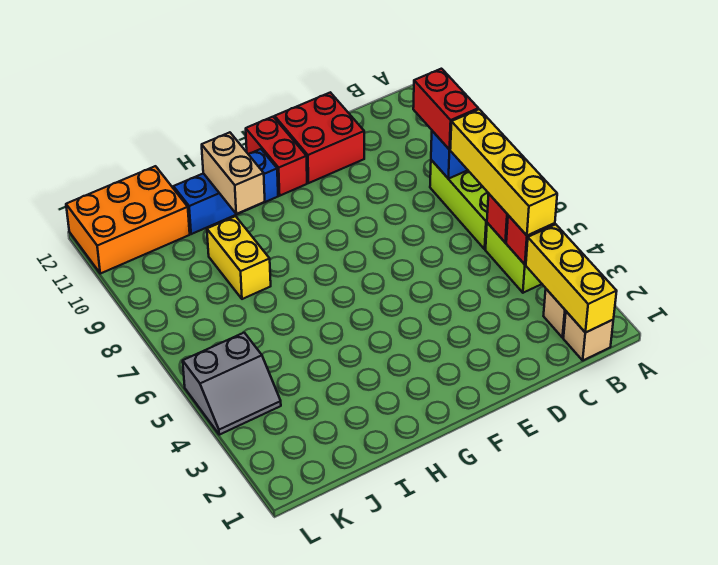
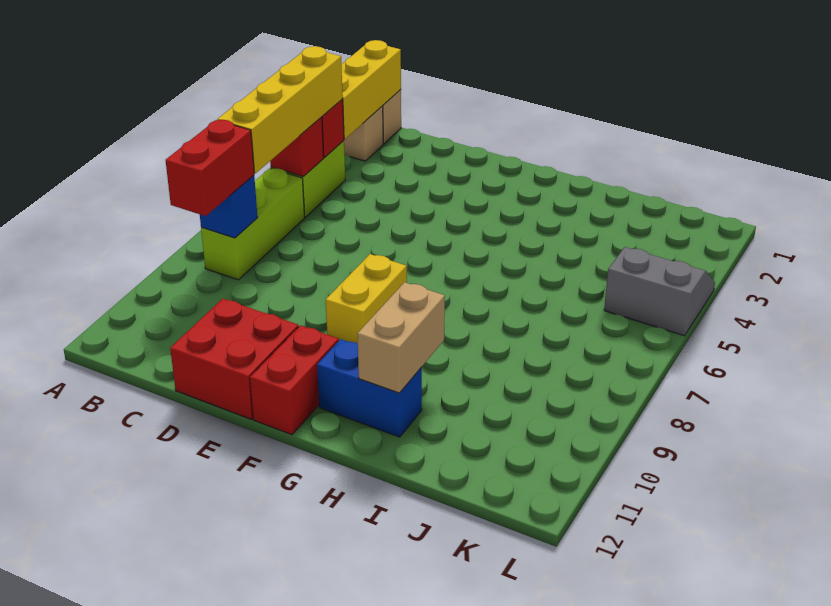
blue brick G11:I11 level 1 -> blue brick G11:H11 level 1
yellow brick I8:I9 level 1 -> yellow brick F8:F9 level 1
orange brick J11:L12 level 1 -> none

